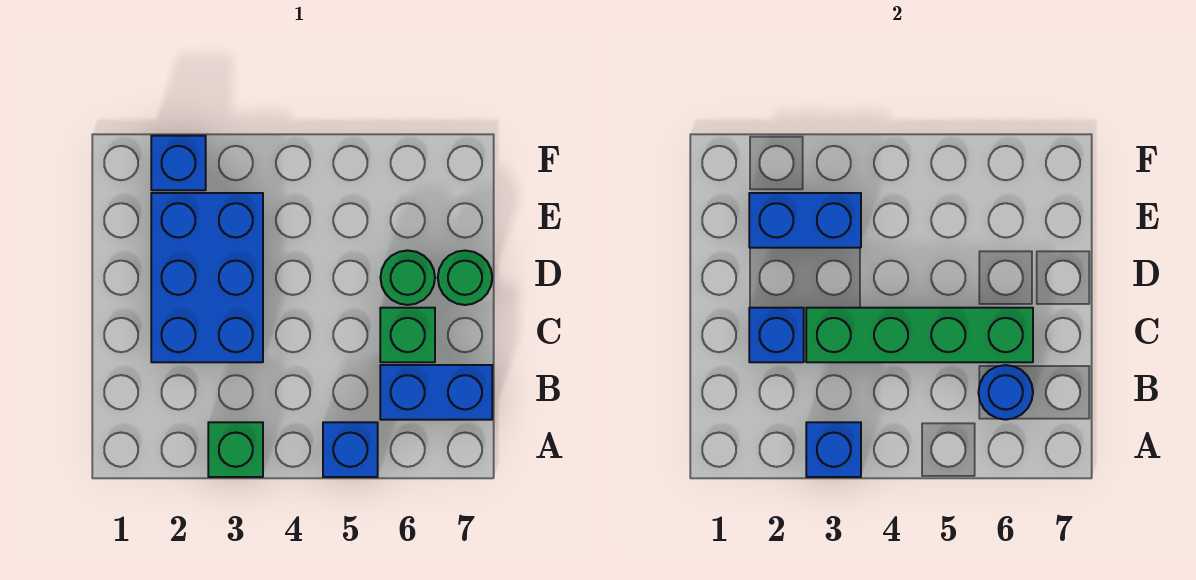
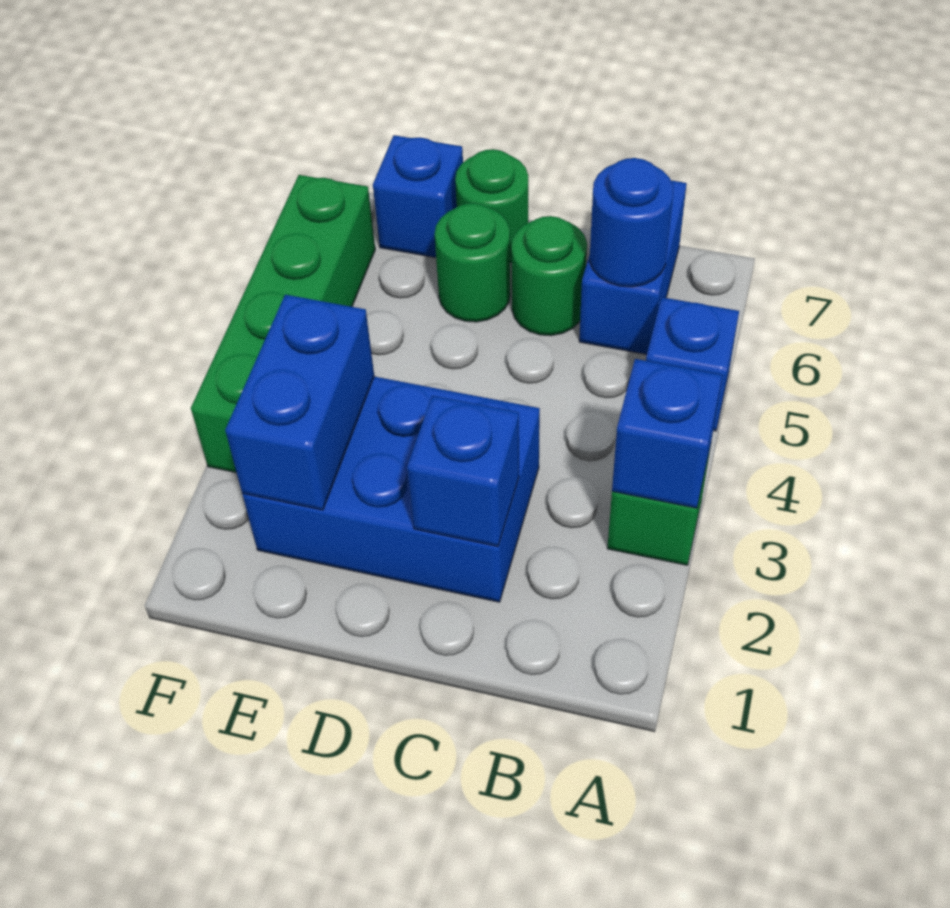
green brick C3:C6 level 2 -> green brick F3:F6 level 1
green brick C6 level 1 -> green round brick C6 level 1
blue brick F2 level 1 -> blue brick E7 level 1

